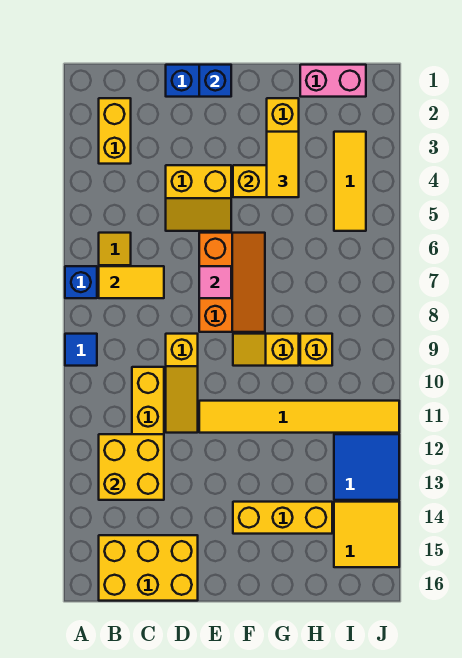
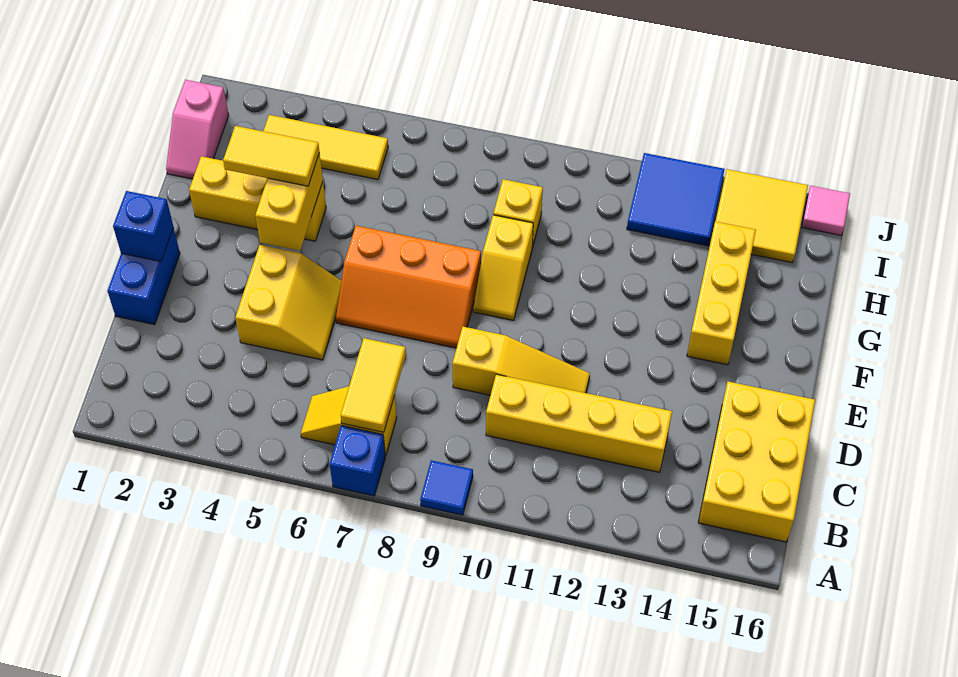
yellow brick B2:B3 level 1 -> none
yellow brick B12:C13 level 2 -> none
orange slope E6:F8 level 1 top E -> orange slope E6:F8 level 1 top F
pink tile E7 level 2 -> pink tile J16 level 1
yellow tile E11:J11 level 1 -> none
pink brick H1:I1 level 1 -> pink slope H1:I1 level 1 top I

